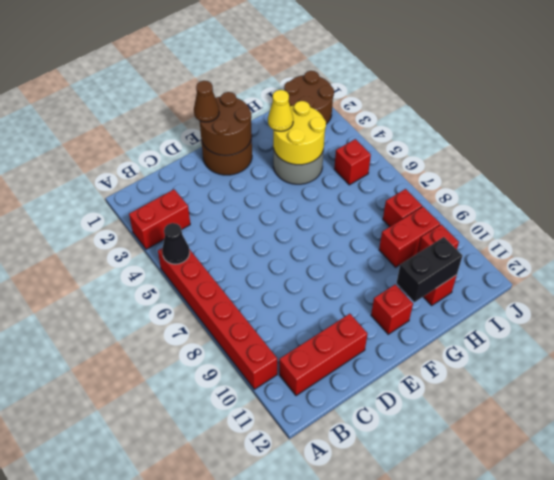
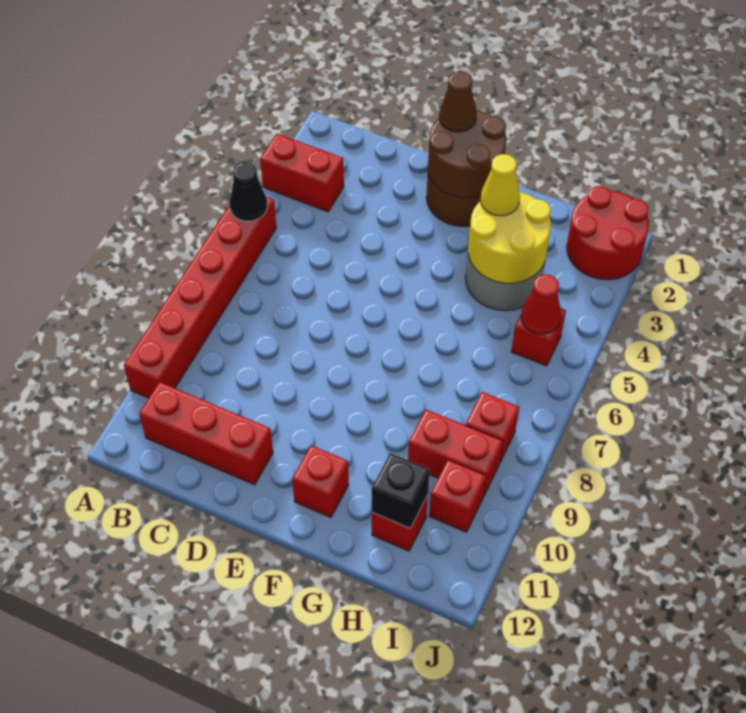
black brick G11:H11 level 2 -> black brick H11 level 2
brown round brick I1:J2 level 1 -> red round brick I1:J2 level 1
none -> red cone I5 level 2

